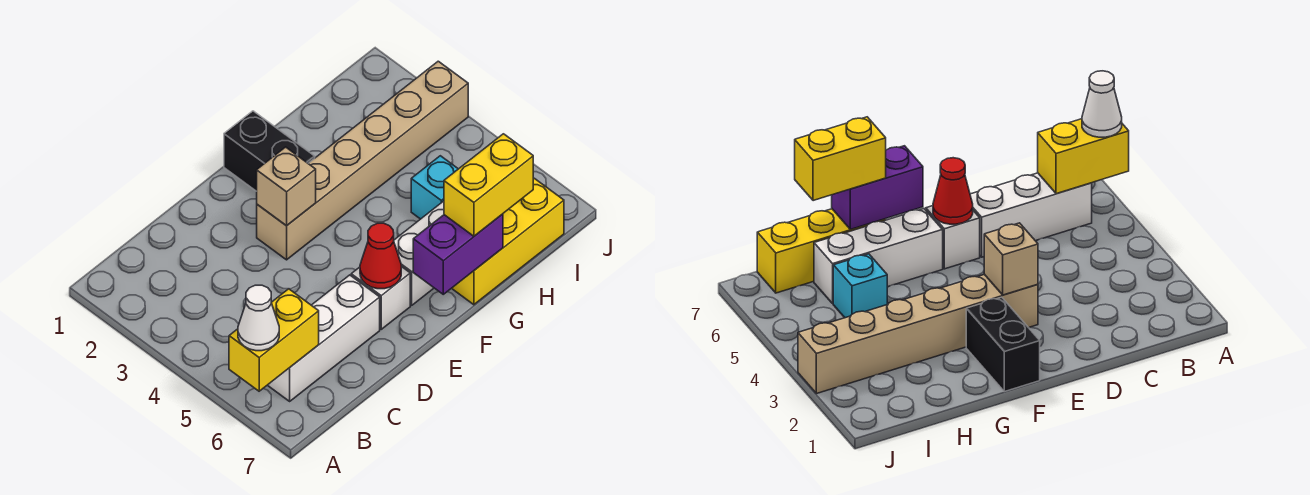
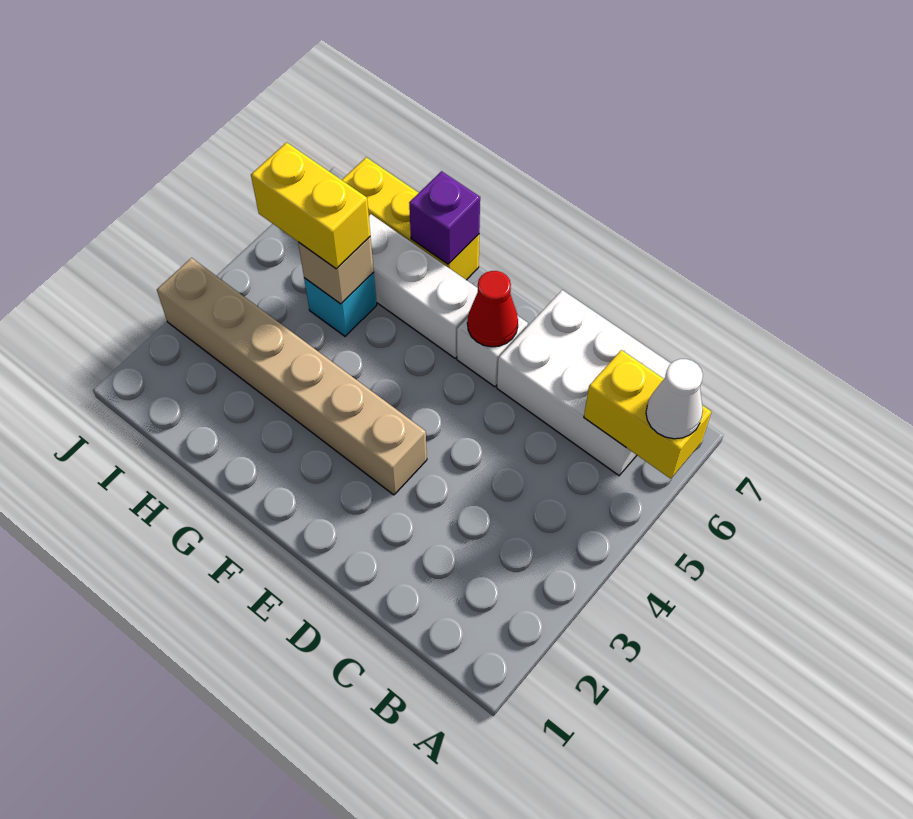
white brick B6:D6 level 1 -> white brick B6:D7 level 1
tan brick E3 level 2 -> tan brick H5 level 2
black brick F1:F2 level 1 -> none
purple brick F7:G7 level 2 -> purple brick G7 level 2
yellow brick G7:H7 level 3 -> yellow brick H5:I5 level 3

